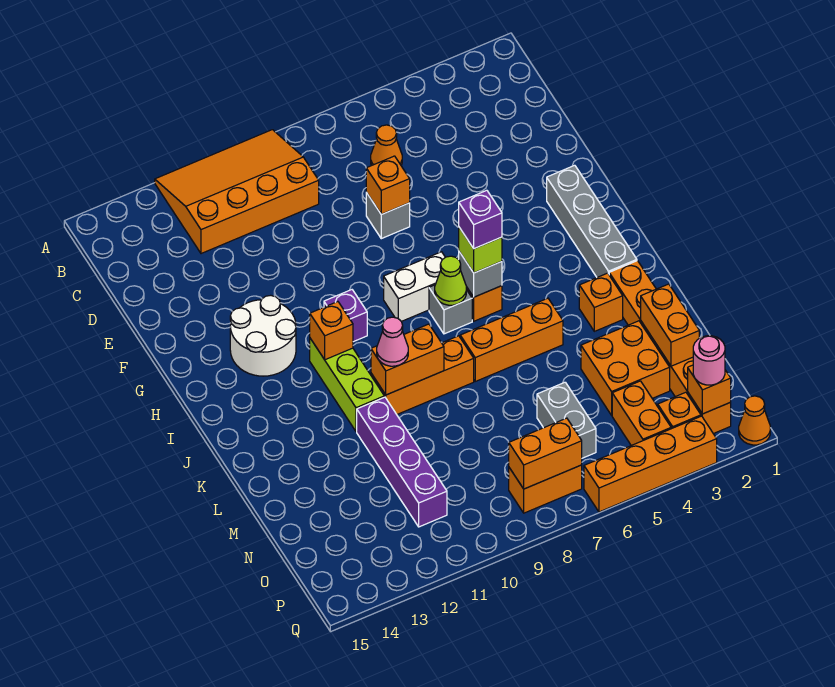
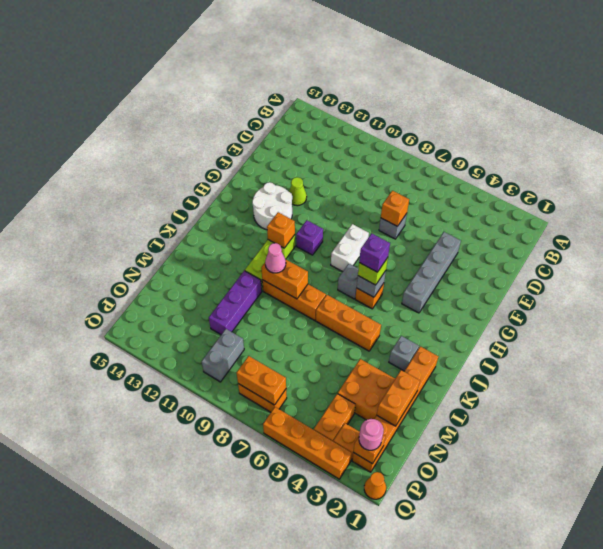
orange slope A9:C12 level 1 top C -> none
orange cone C6 level 1 -> none
grey brick G2:J2 level 1 -> grey brick E4:H4 level 1
white brick H7:H8 level 1 -> white brick G8:H8 level 1
lime cone I7 level 2 -> lime cone F12 level 1
orange brick K3 level 1 -> grey brick K3 level 1
purple brick L11:O11 level 1 -> purple brick L11:N11 level 1
grey brick N6:O6 level 1 -> grey brick O10:P10 level 1

